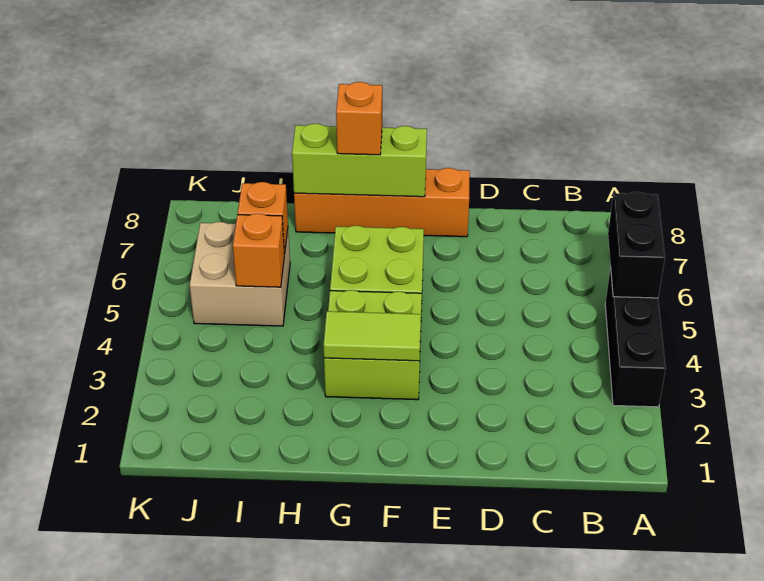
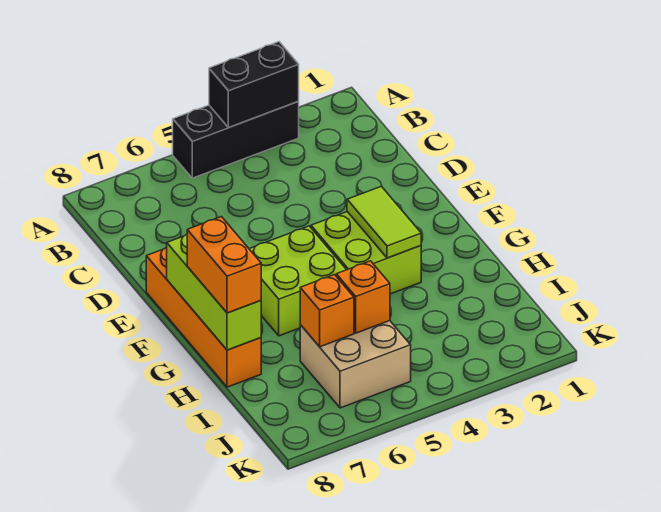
black brick A5:A6 level 2 -> black brick A3:A4 level 2
orange brick G8 level 3 -> orange brick G8:H8 level 3

